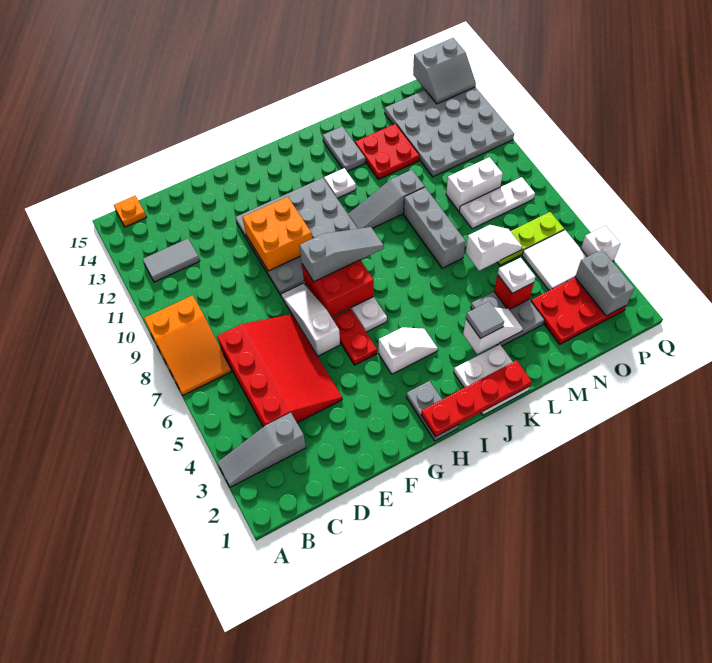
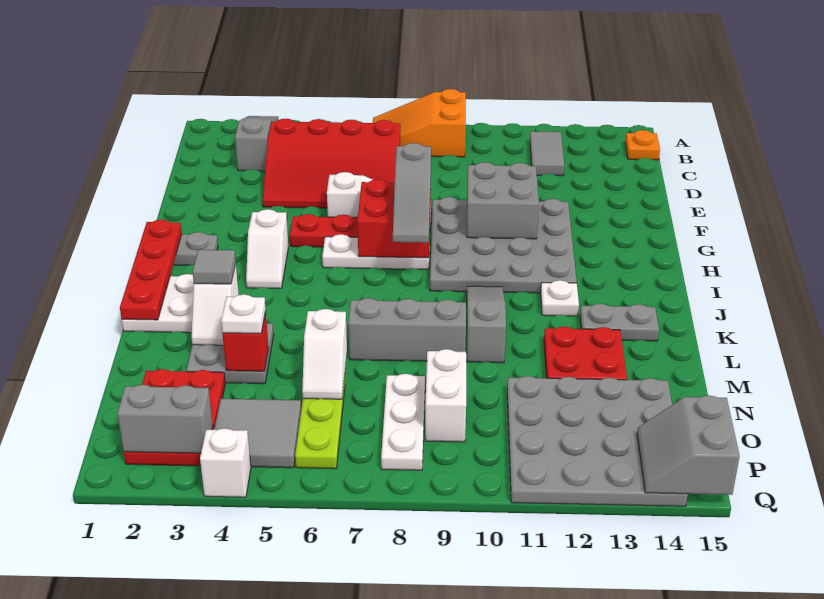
orange brick F10:G11 level 2 -> grey brick F10:G11 level 2
white tile O4:P5 level 1 -> grey tile O4:P5 level 1

